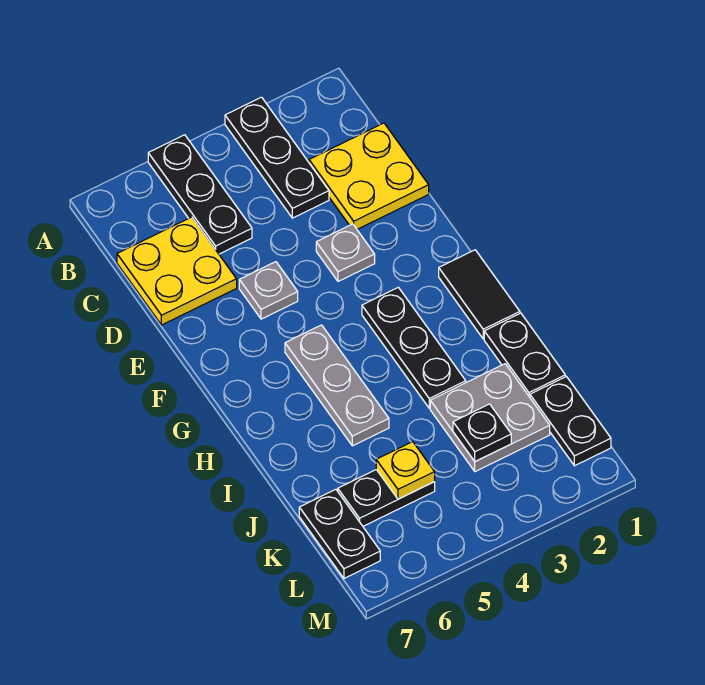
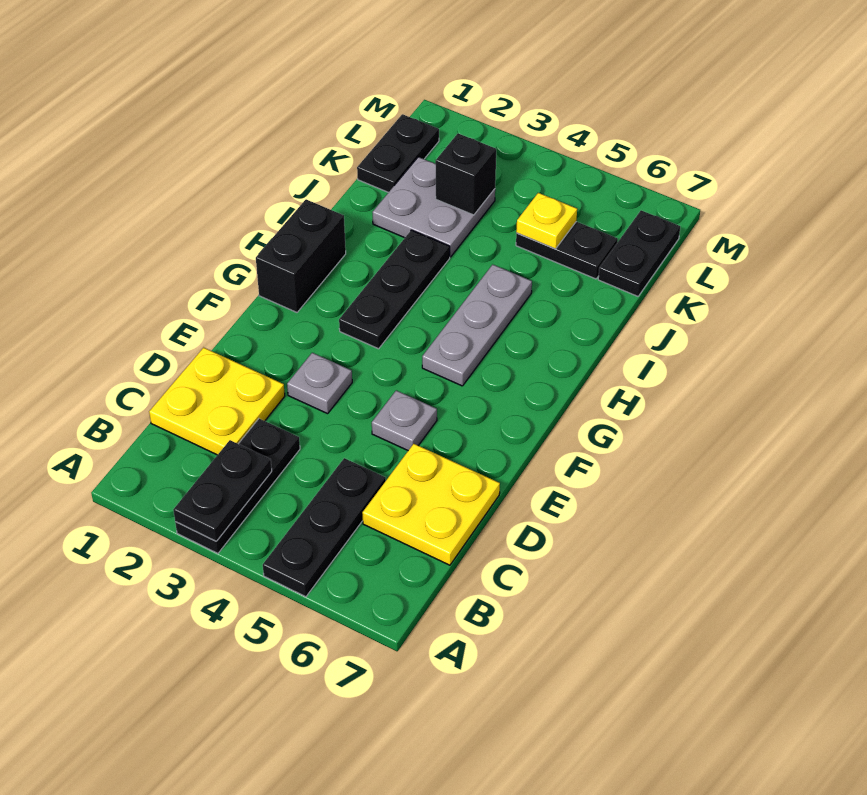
black tile G1:H1 level 1 -> black brick G1:H1 level 1
black plate I1:J1 level 1 -> black plate A3:B3 level 2
black plate K3 level 2 -> black brick K3 level 2

